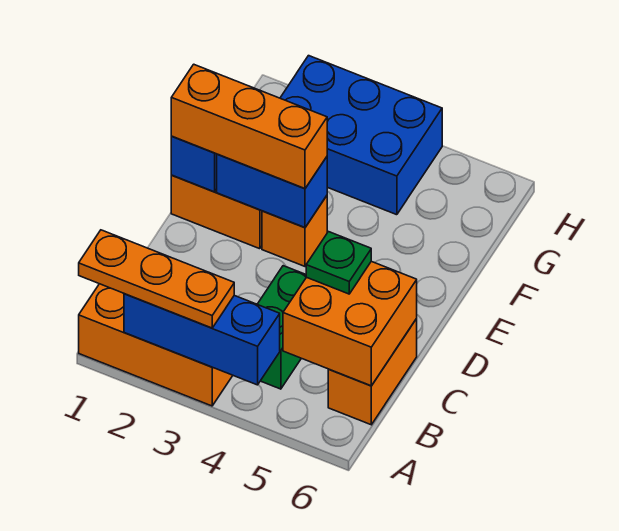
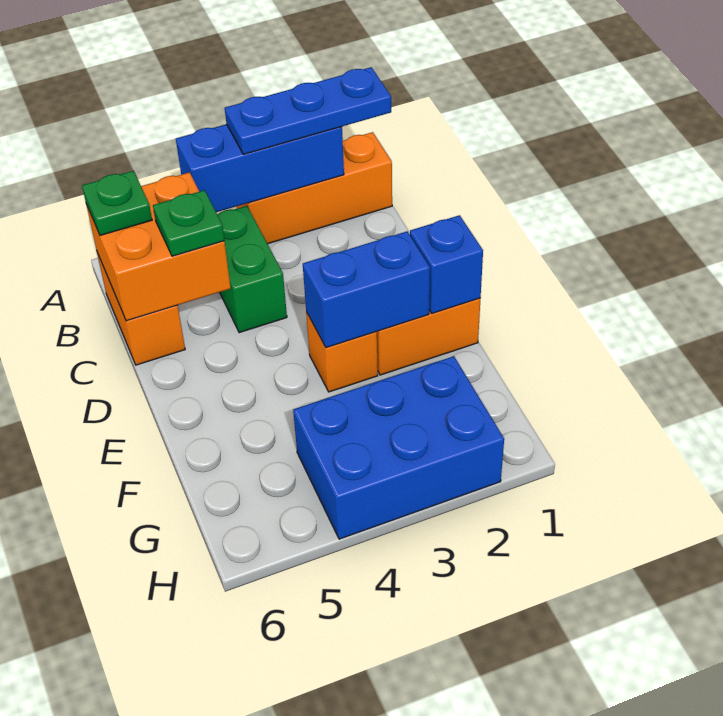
orange plate A1:A3 level 3 -> blue plate A1:A3 level 3
none -> green plate B6 level 3
orange brick E1:E3 level 3 -> none

